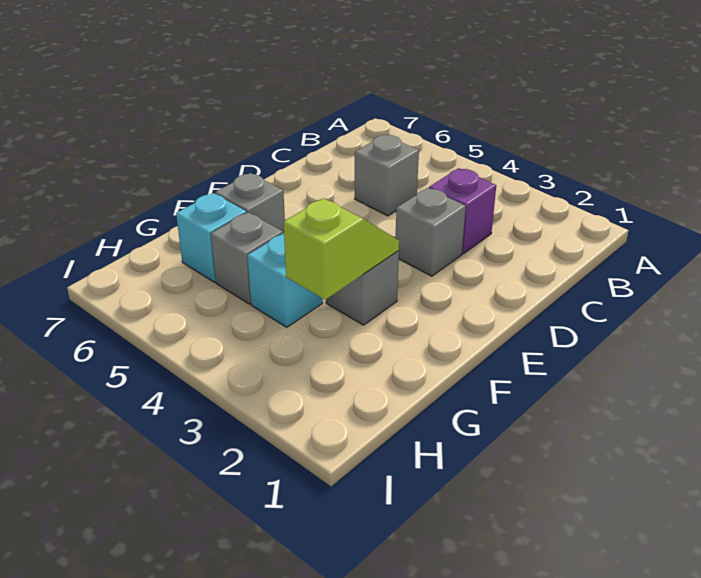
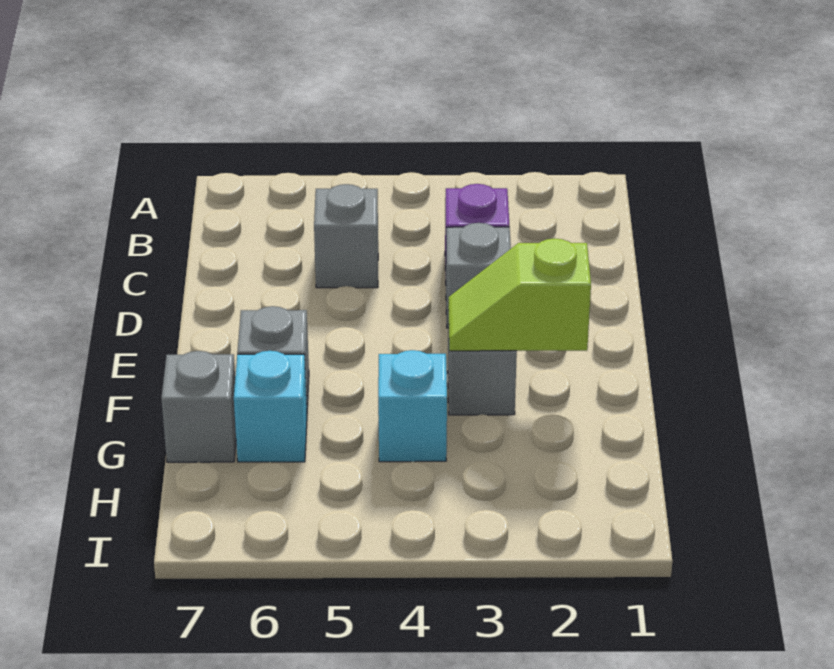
lime slope F3:G3 level 2 top G -> lime slope F2:F3 level 2 top 2
grey brick G5 level 1 -> grey brick G7 level 1

